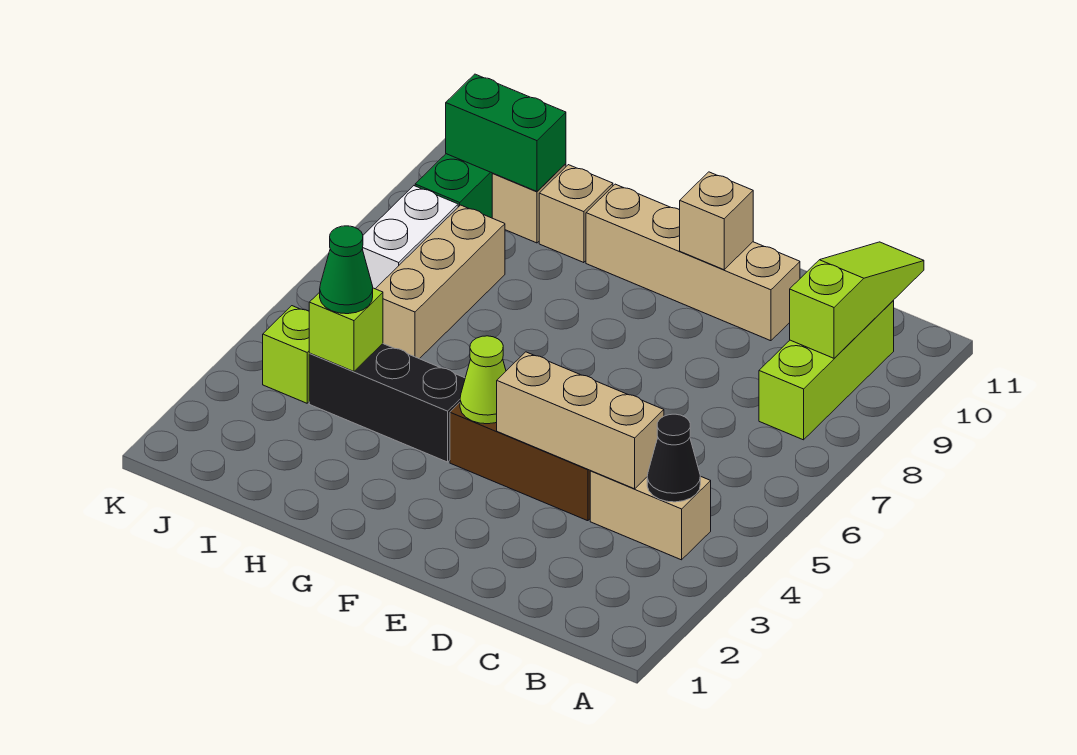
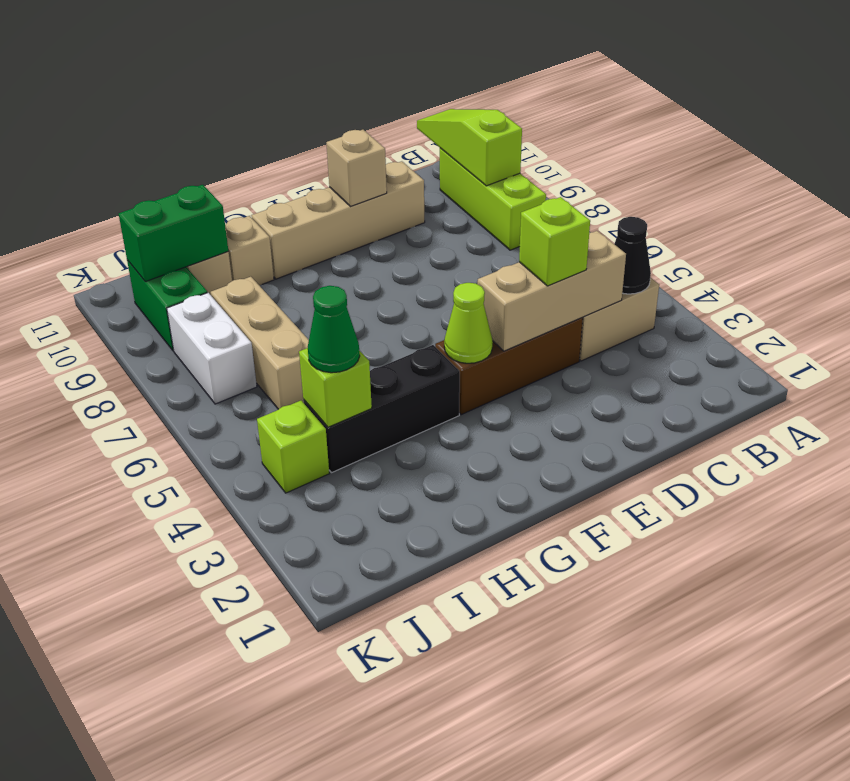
none -> lime brick D4 level 3

